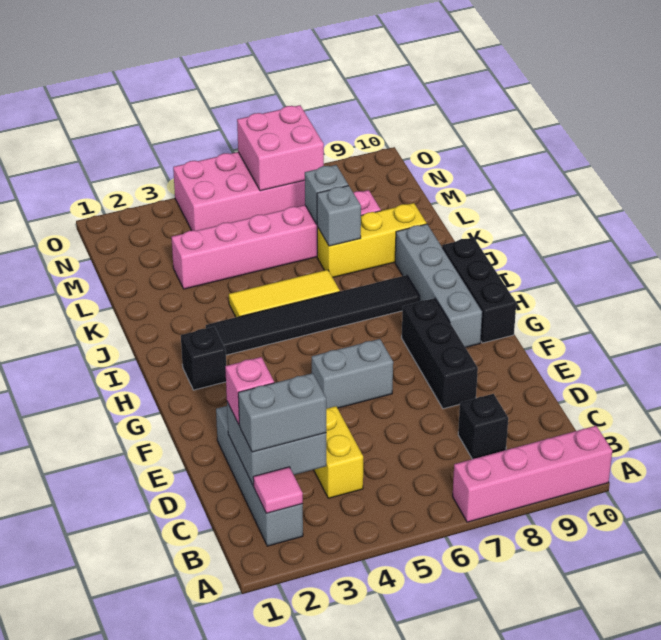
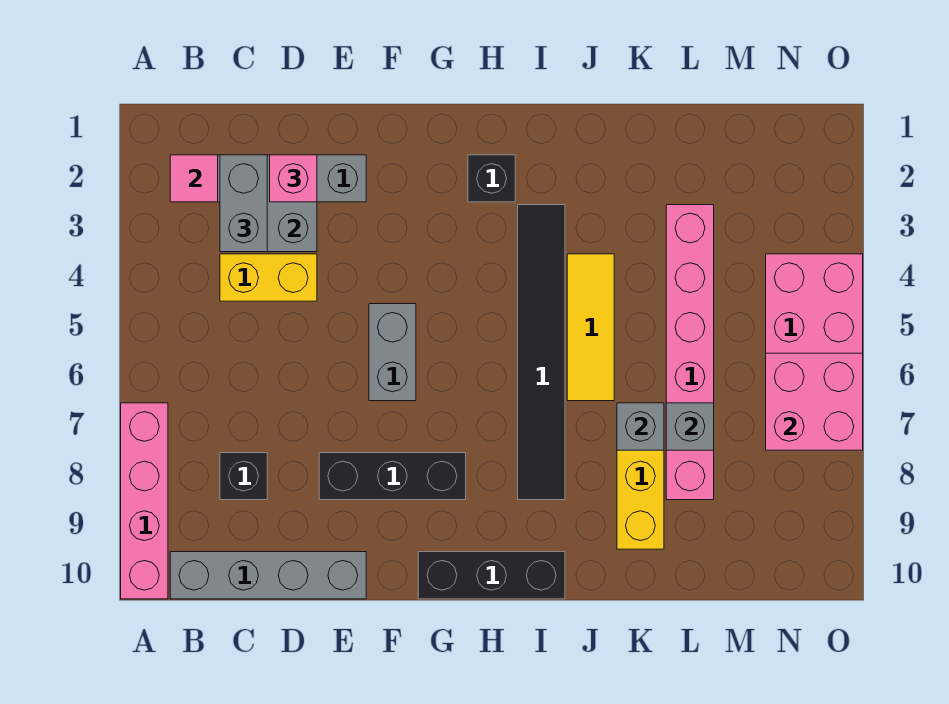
grey brick G9:J9 level 1 -> grey brick B10:E10 level 1

